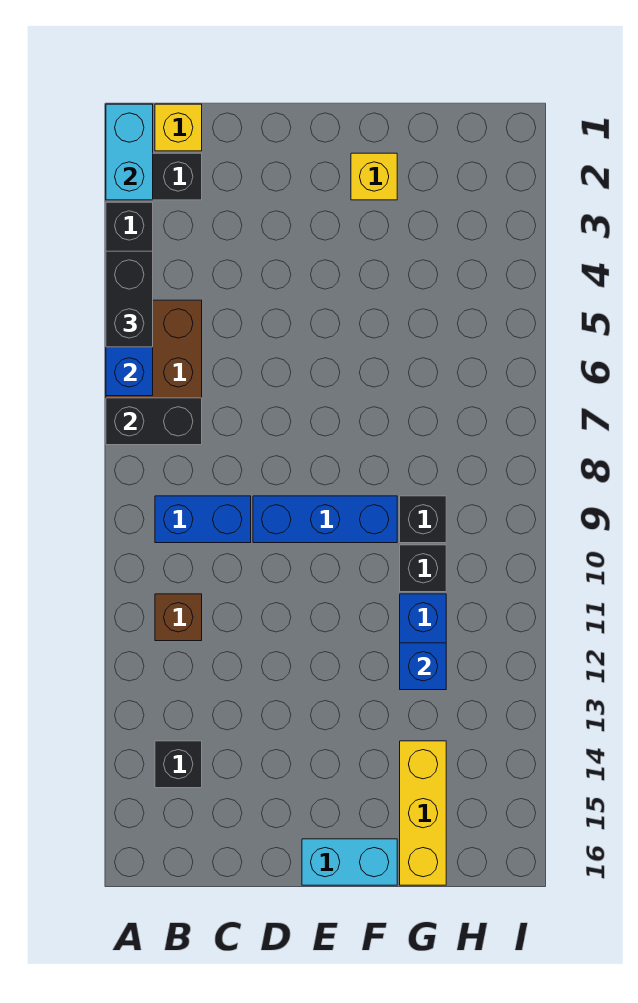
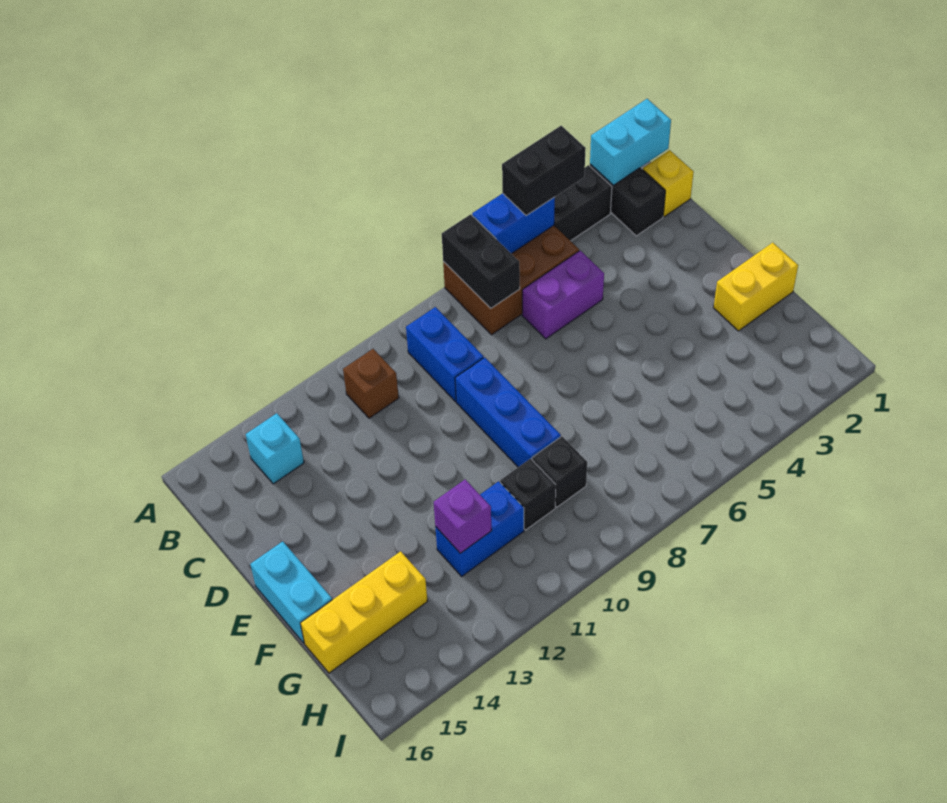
black brick B14 level 1 -> cyan brick B14 level 1
none -> purple brick C5:C6 level 1
yellow brick F2 level 1 -> yellow brick F1:F2 level 1
blue brick G12 level 2 -> purple brick G12 level 2

